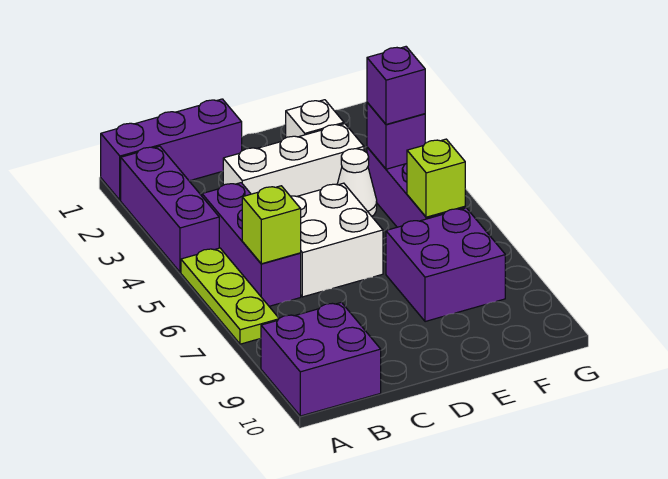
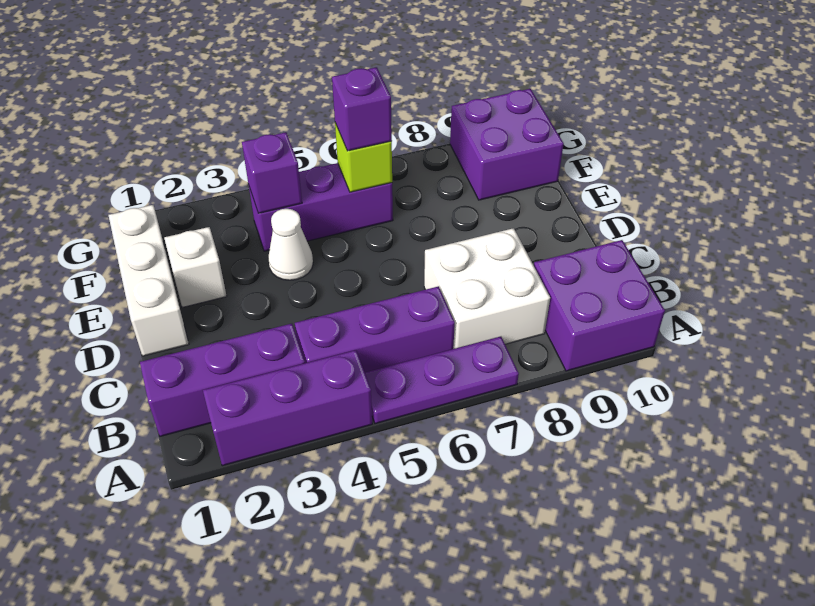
purple brick A1:C1 level 1 -> purple brick B1:B3 level 1
lime plate A5:A7 level 1 -> purple plate A5:A7 level 1
lime brick B6 level 2 -> none
white brick C3:E3 level 1 -> white brick D1:F1 level 1
white brick C5:D6 level 1 -> white brick B7:C8 level 1
purple brick E7:F8 level 1 -> purple brick F9:G10 level 1
purple brick F4 level 3 -> purple brick F6 level 3

